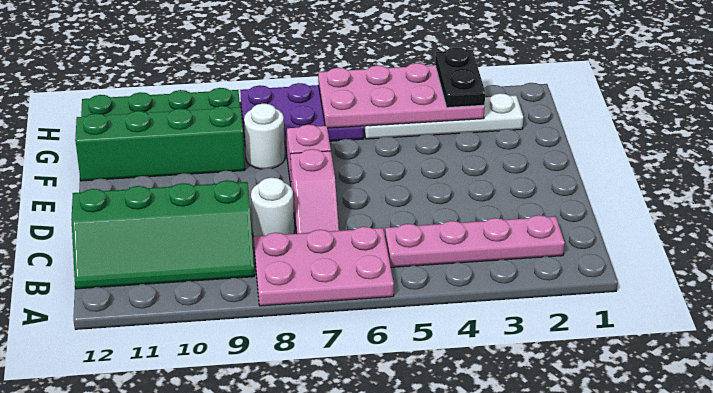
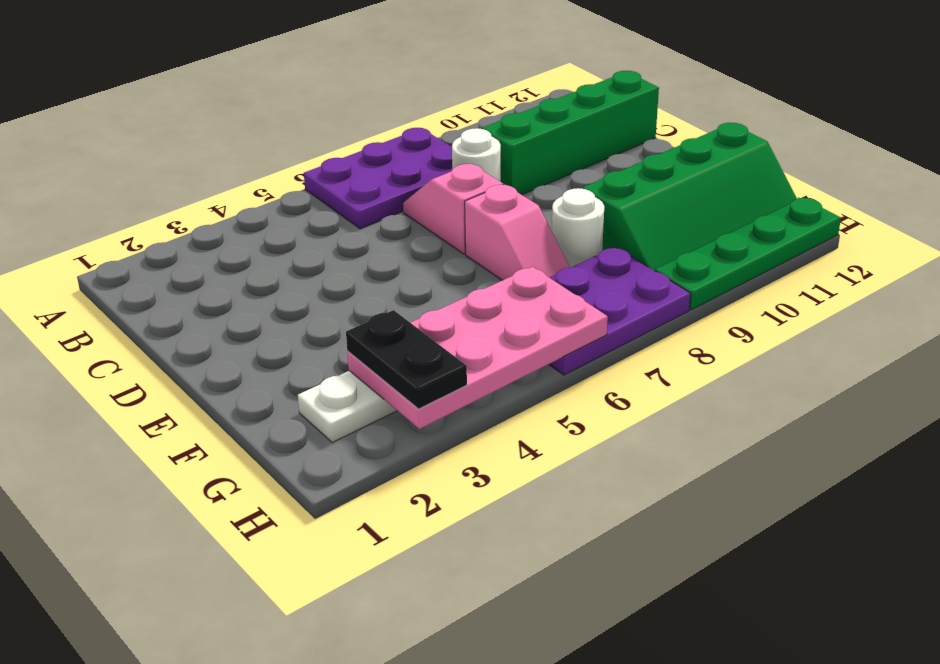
pink plate A6:B8 level 1 -> purple plate A6:B8 level 1
pink plate B2:B5 level 1 -> none

